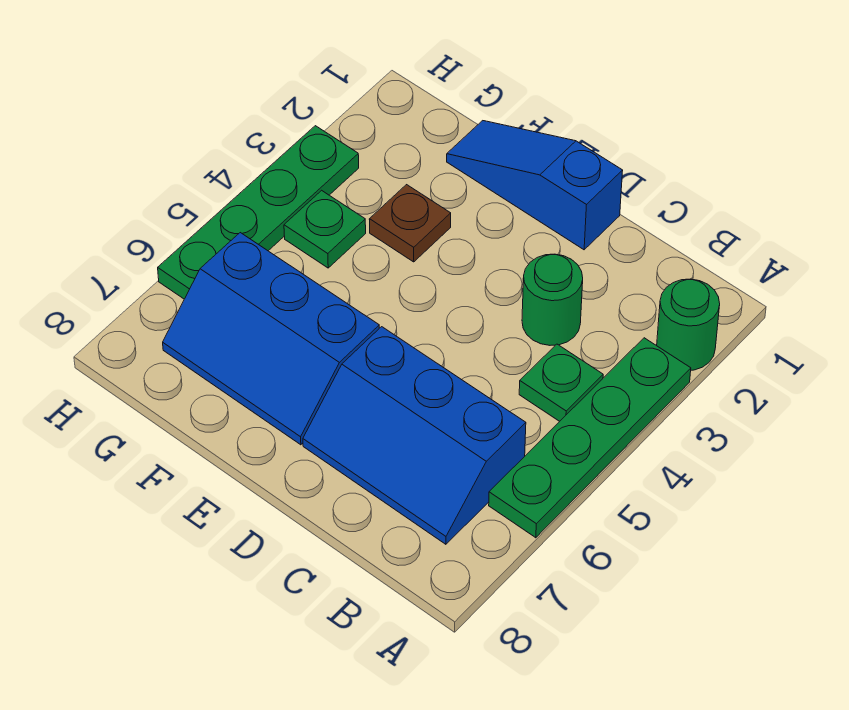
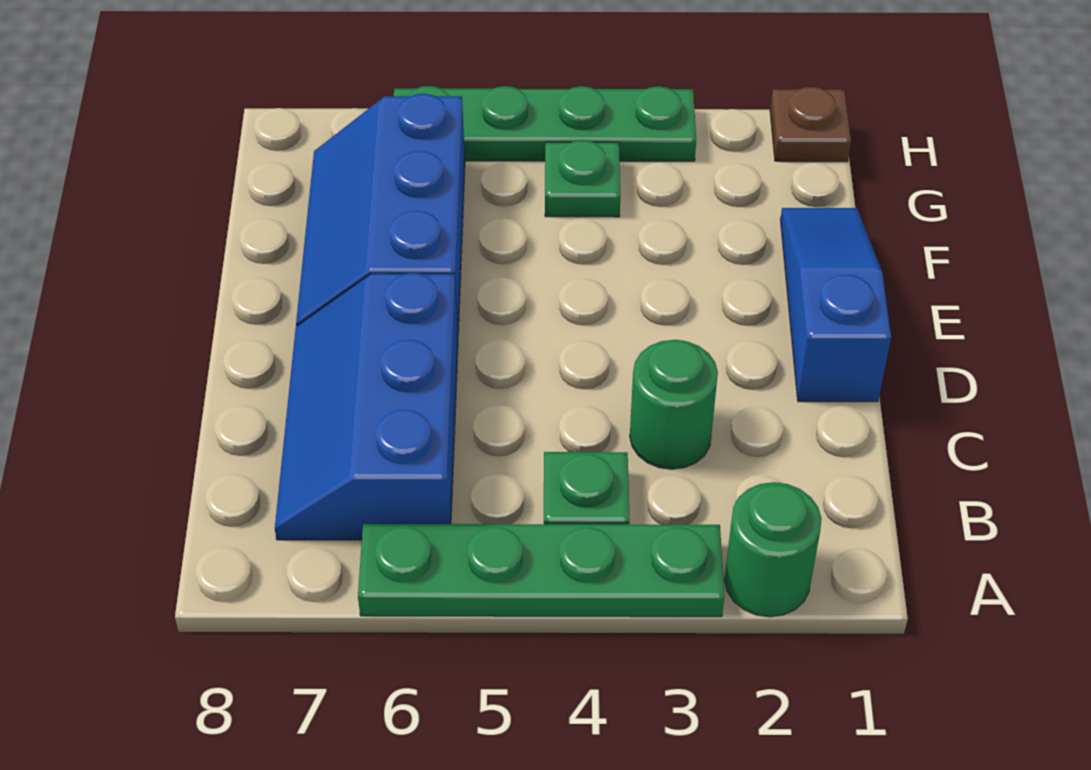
brown plate F3 level 1 -> brown plate H1 level 1

